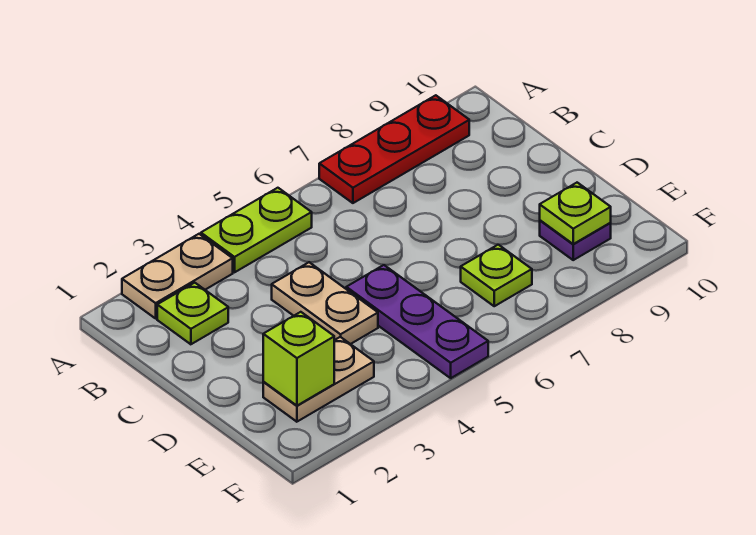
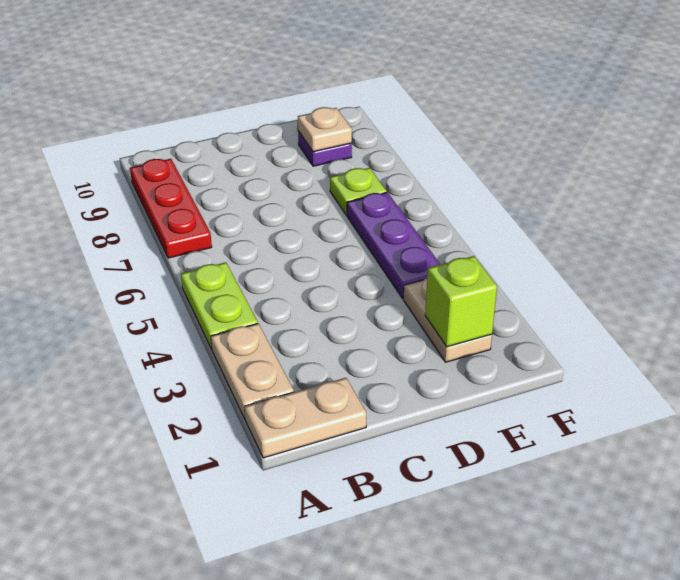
lime plate B2 level 1 -> none
tan plate C4:D4 level 1 -> tan plate A1:B1 level 1
purple plate D5:F5 level 1 -> purple plate E4:E6 level 1
lime plate E9 level 2 -> tan plate E9 level 2

